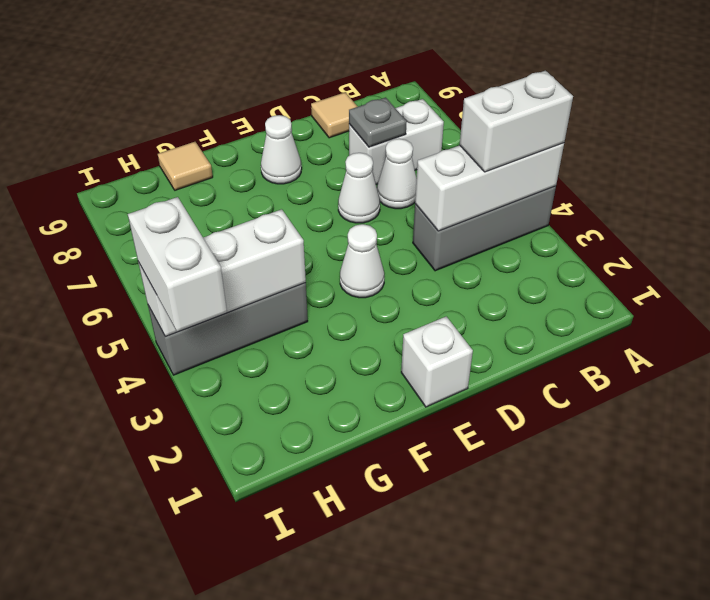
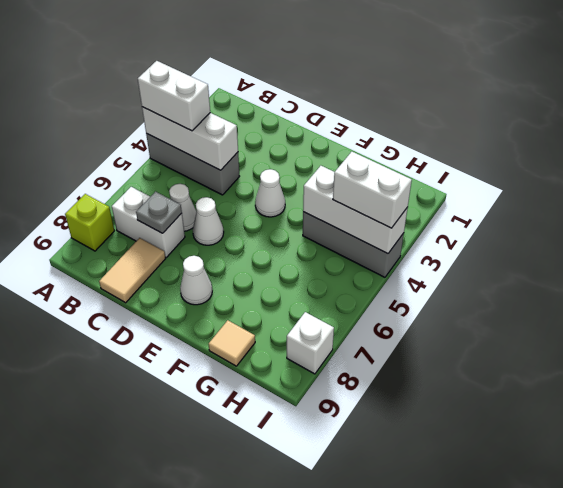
none -> lime brick A8 level 1
tan tile C9 level 1 -> tan tile C8:C9 level 1
white brick E1 level 1 -> white brick I8 level 1
white brick I3:I4 level 3 -> white brick H4:I4 level 3

